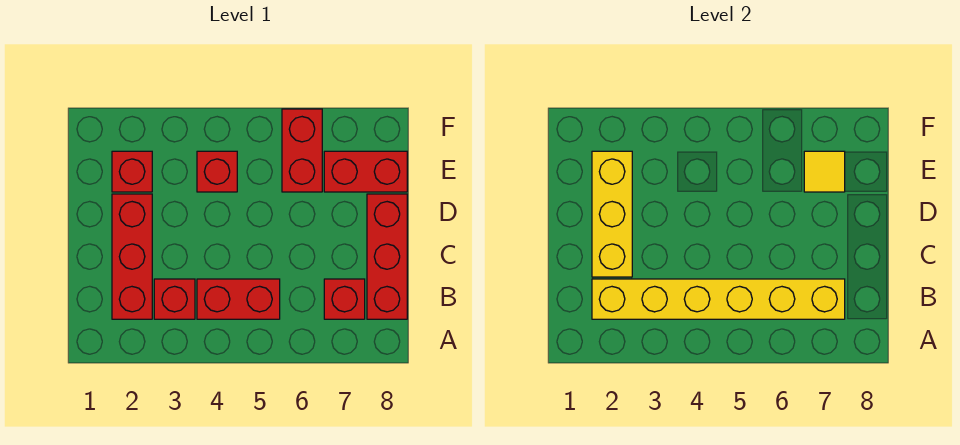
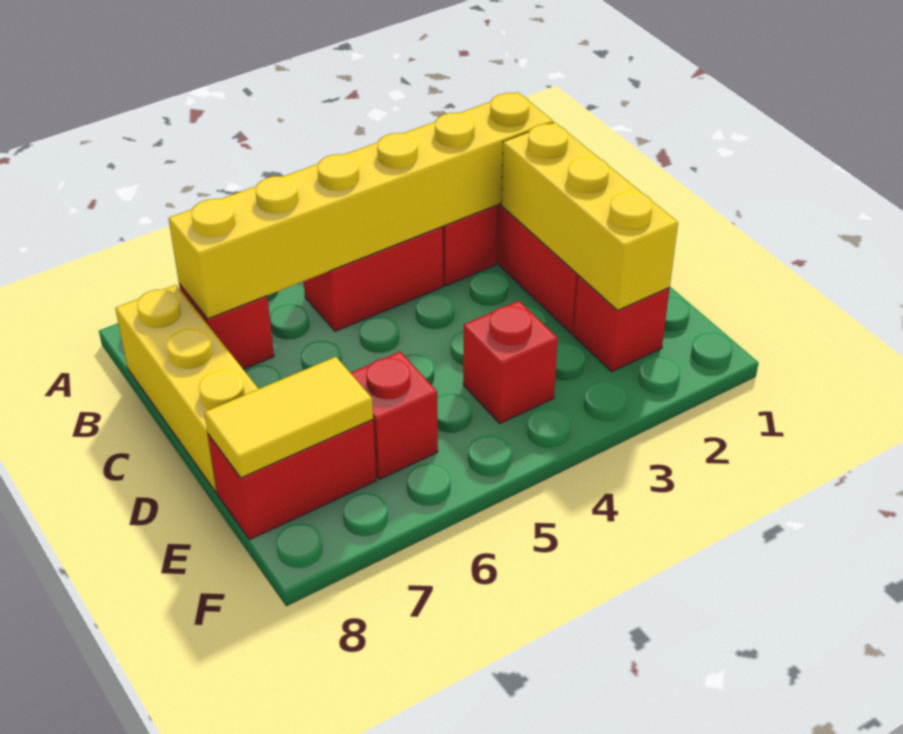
red brick B8:D8 level 1 -> yellow brick B8:D8 level 1
red brick E6:F6 level 1 -> red brick E6 level 1
yellow tile E7 level 2 -> yellow tile E7:E8 level 2

